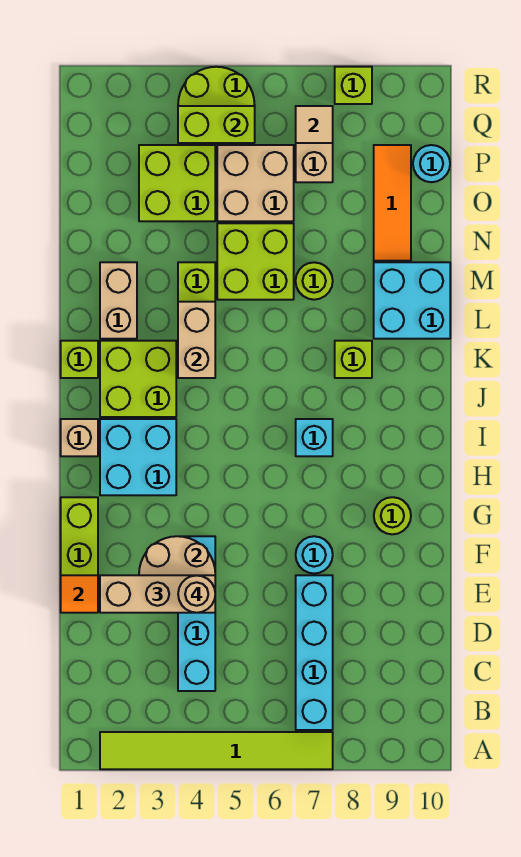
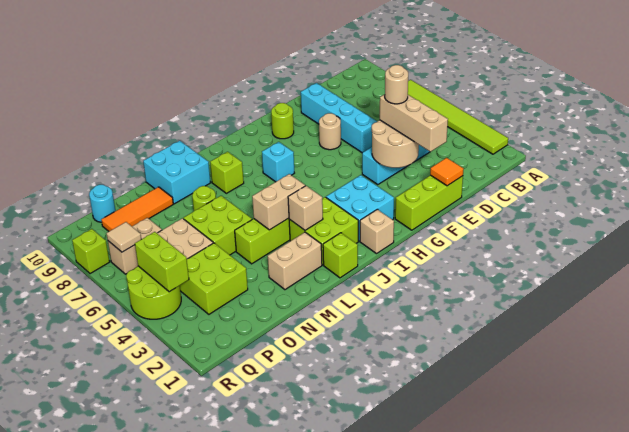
cyan brick B7:E7 level 1 -> cyan brick E6:E9 level 1
cyan round brick F7 level 1 -> tan round brick F7 level 1
none -> tan brick K3 level 2

